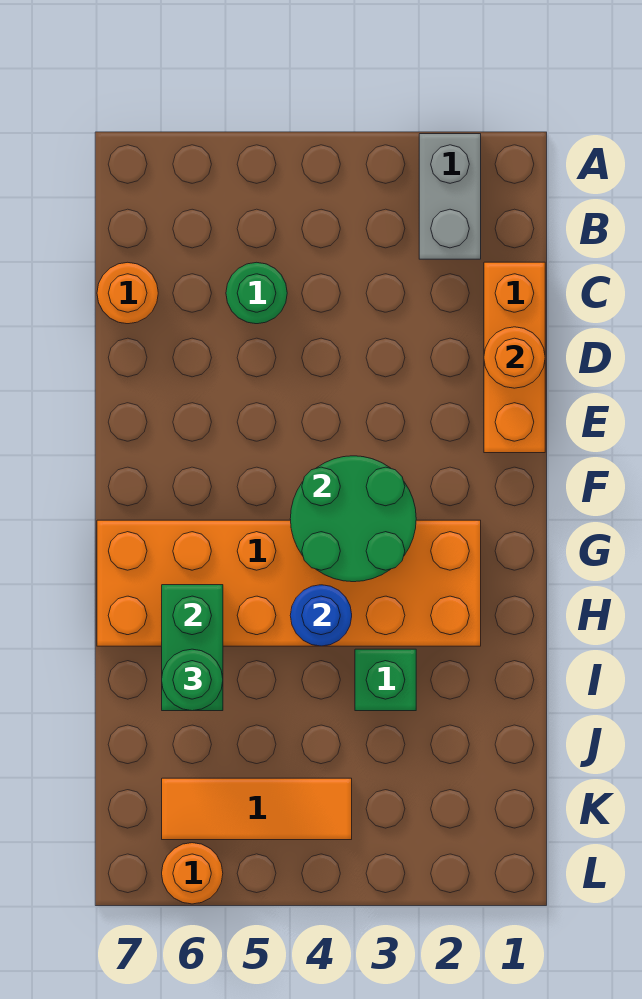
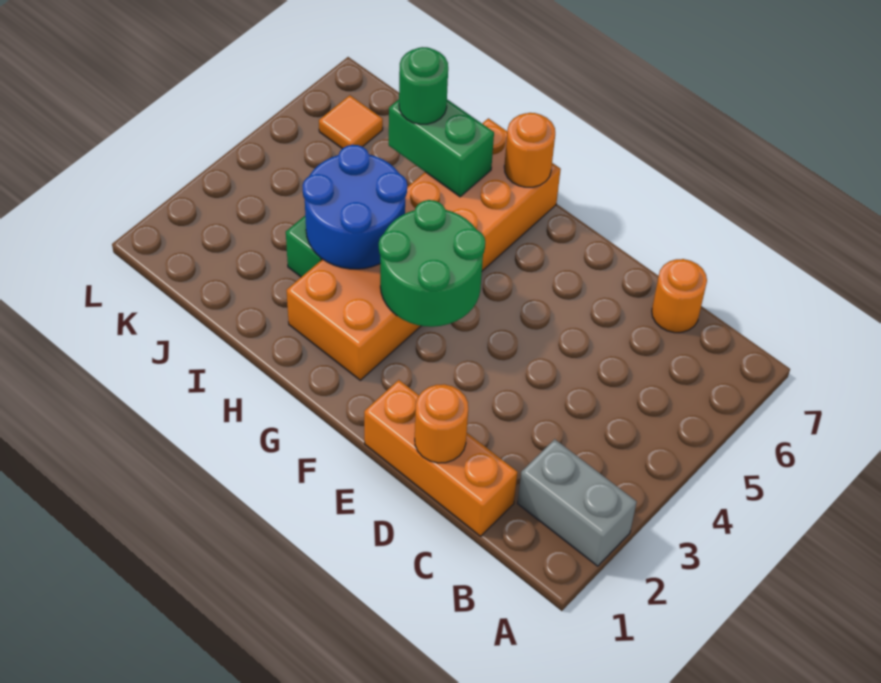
green round brick C5 level 1 -> none
blue round brick H4 level 2 -> blue round brick H3:I4 level 2
orange tile K4:K6 level 1 -> orange tile K6 level 1
orange round brick L6 level 1 -> orange round brick G7 level 2

